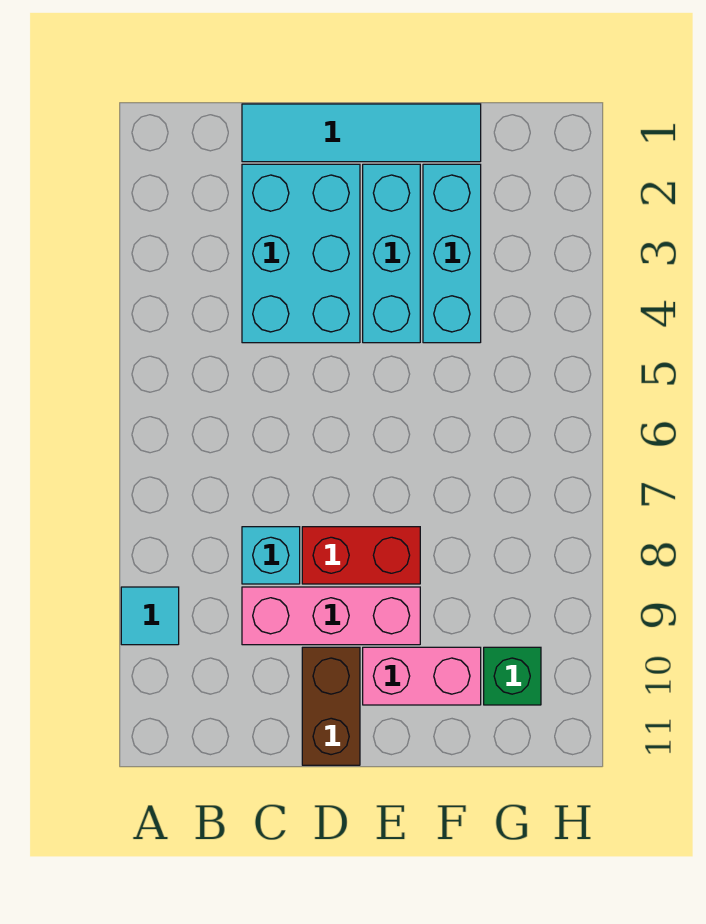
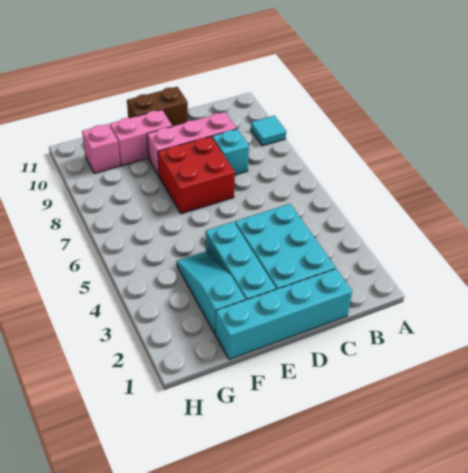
cyan tile C1:F1 level 1 -> cyan brick C1:F1 level 1
red brick D8:E8 level 1 -> red brick D7:E8 level 1
brown brick D10:D11 level 1 -> brown brick D11:E11 level 1
cyan brick F2:F4 level 1 -> cyan slope F2:F4 level 1 top 2
green brick G10 level 1 -> pink brick G10 level 1

